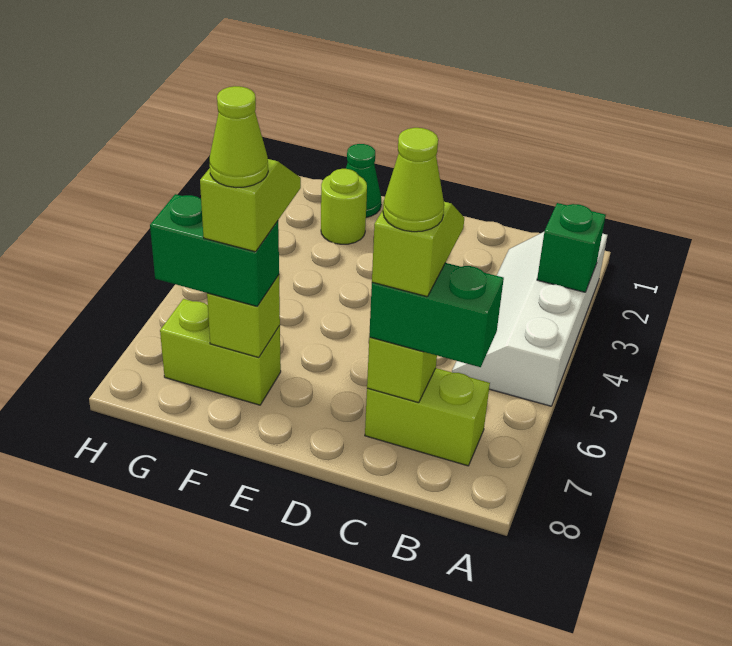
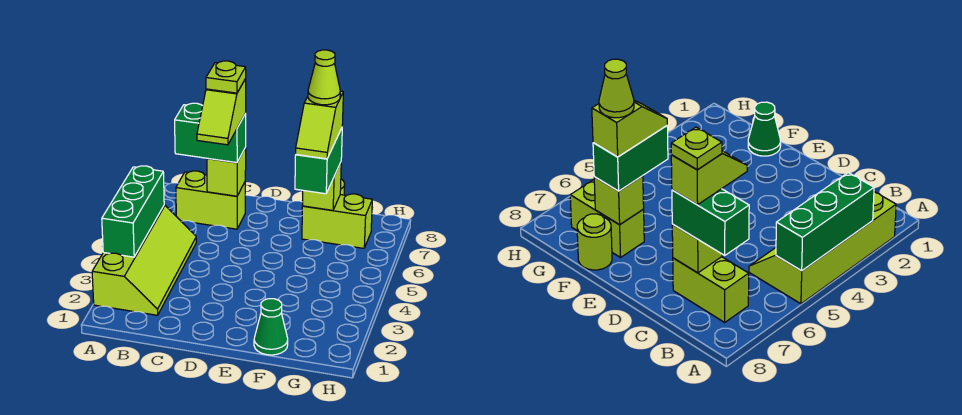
white slope A2:B5 level 1 top A -> lime slope A2:B5 level 1 top A
green brick A3 level 2 -> green brick A3:A5 level 2
lime cone C7 level 5 -> lime plate C7 level 5
lime round brick F2 level 1 -> lime round brick F8 level 1
green brick F7:G7 level 3 -> green brick F6:F7 level 3

